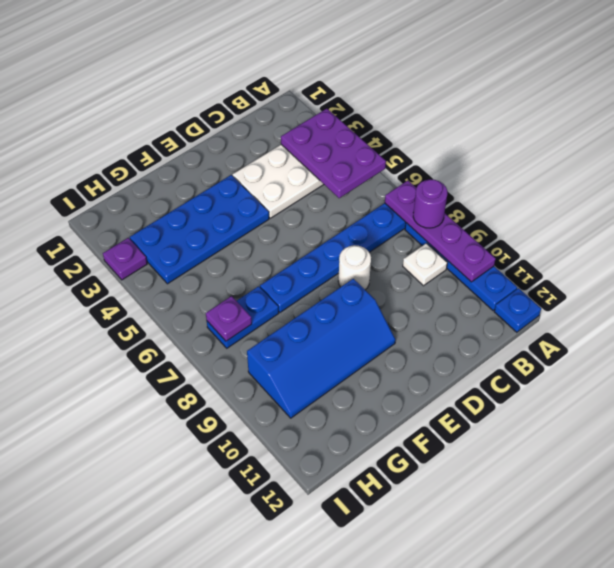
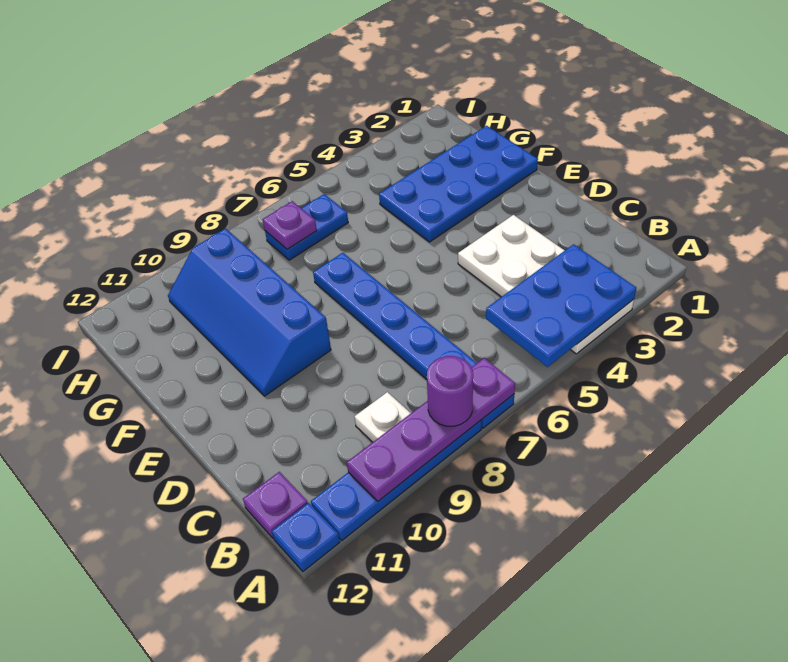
purple plate A3:B5 level 2 -> blue plate A3:B5 level 2
white round brick D8 level 1 -> none
blue plate E3:H4 level 1 -> blue plate F1:G4 level 1
blue plate G7:H7 level 1 -> blue plate H6:H7 level 1
purple plate I3 level 1 -> purple plate B12 level 1

